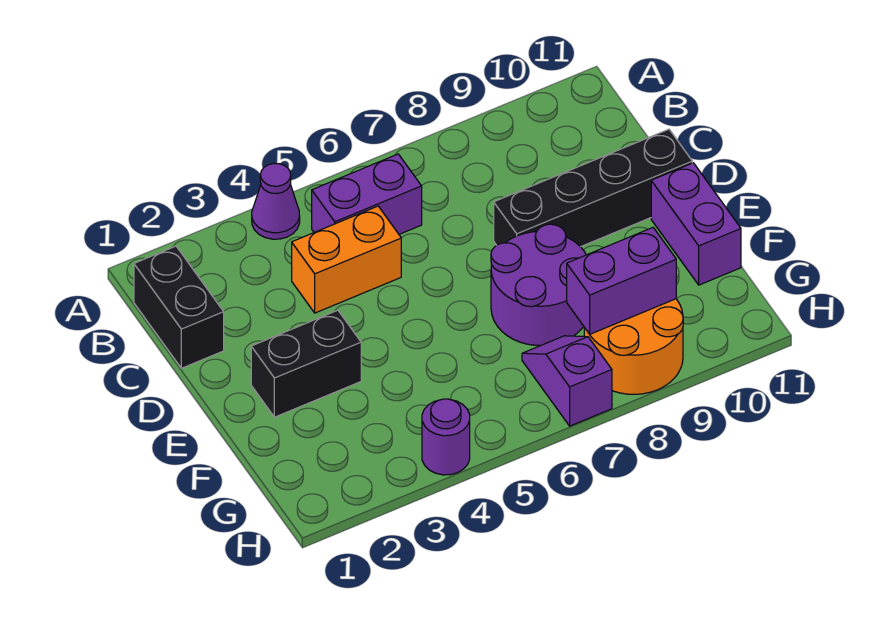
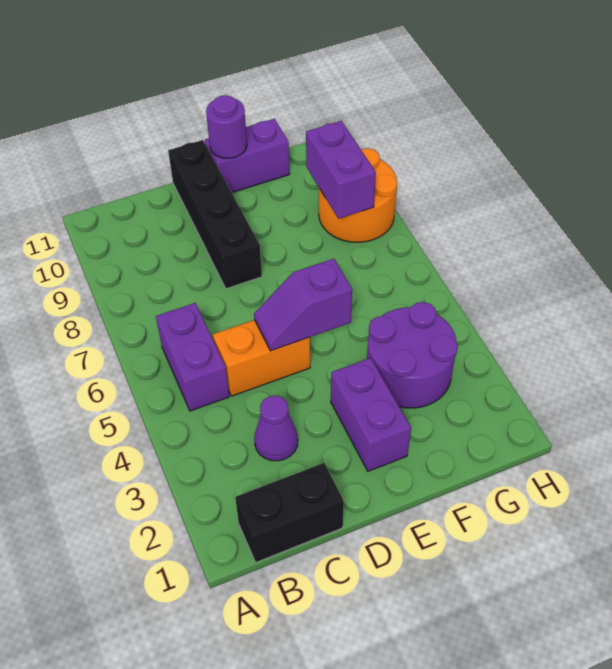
purple cone A4 level 1 -> purple cone C3 level 1
orange brick C4:C5 level 1 -> orange brick C5:D5 level 1
black brick E2:E3 level 1 -> purple brick E2:E3 level 1
purple round brick E7:F8 level 1 -> purple round brick F3:G4 level 1
purple slope G7:H7 level 1 top H -> purple slope D5:E5 level 2 top E
purple round brick H4 level 1 -> purple round brick E11 level 2

